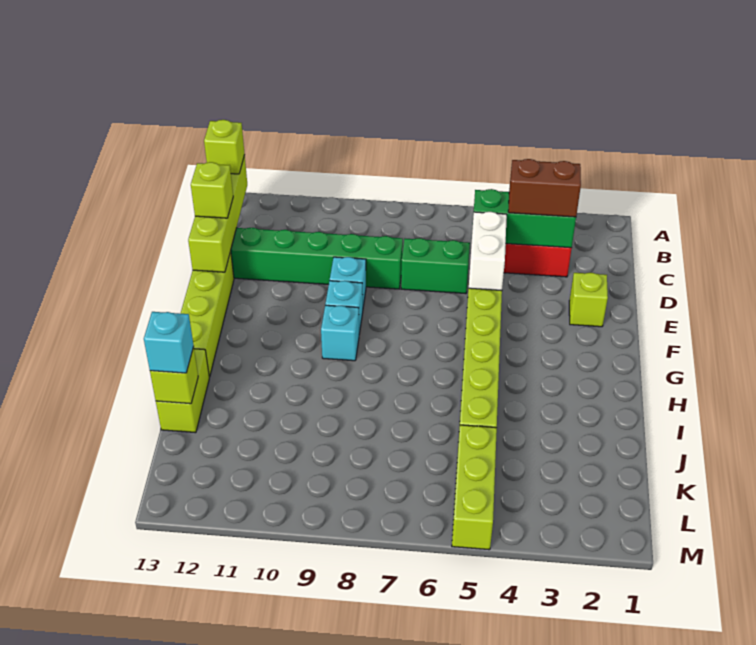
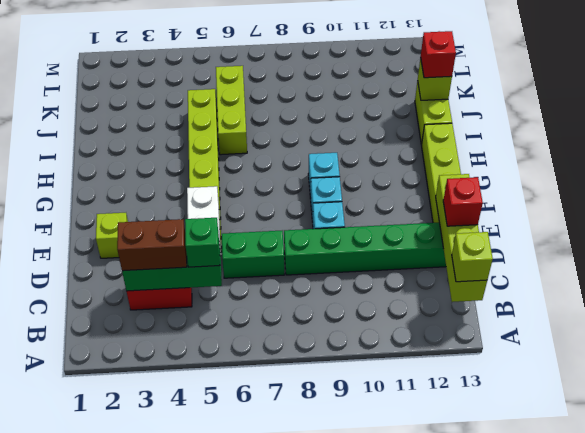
none -> green brick C5 level 3
lime brick D13 level 3 -> red brick D13 level 3
cyan brick J13 level 3 -> red brick J13 level 3
lime brick K5:M5 level 1 -> lime brick I6:K6 level 1

